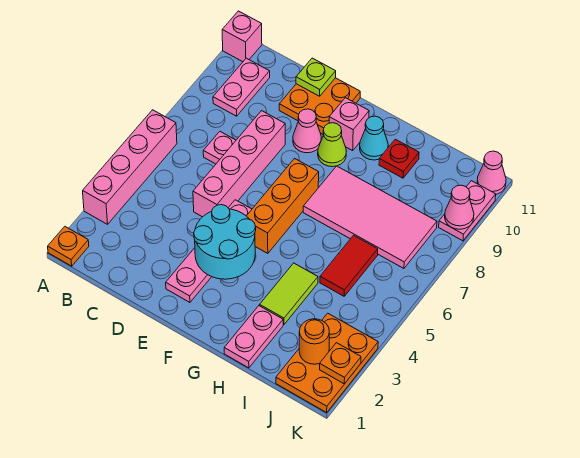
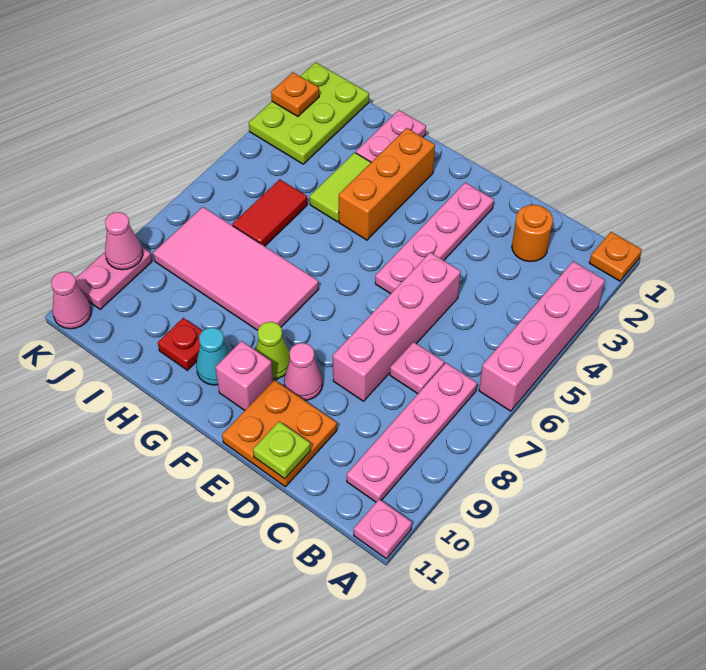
pink brick A11 level 1 -> pink plate A11 level 1
pink plate B9:B10 level 1 -> pink plate B7:B10 level 1
cyan round brick E3:F4 level 2 -> none
orange brick F5:F7 level 1 -> orange brick G2:G4 level 1
orange plate J1:K3 level 1 -> lime plate J1:K3 level 1
orange round brick J2 level 2 -> orange round brick C2 level 1

